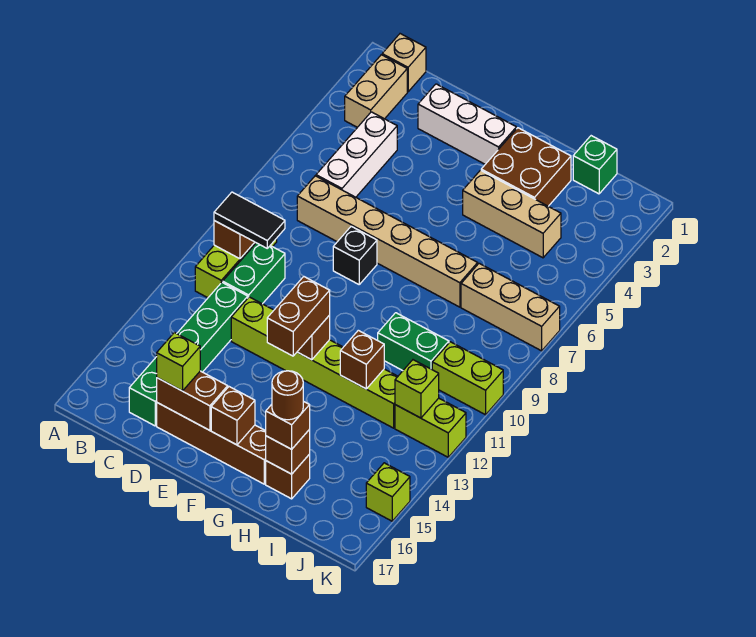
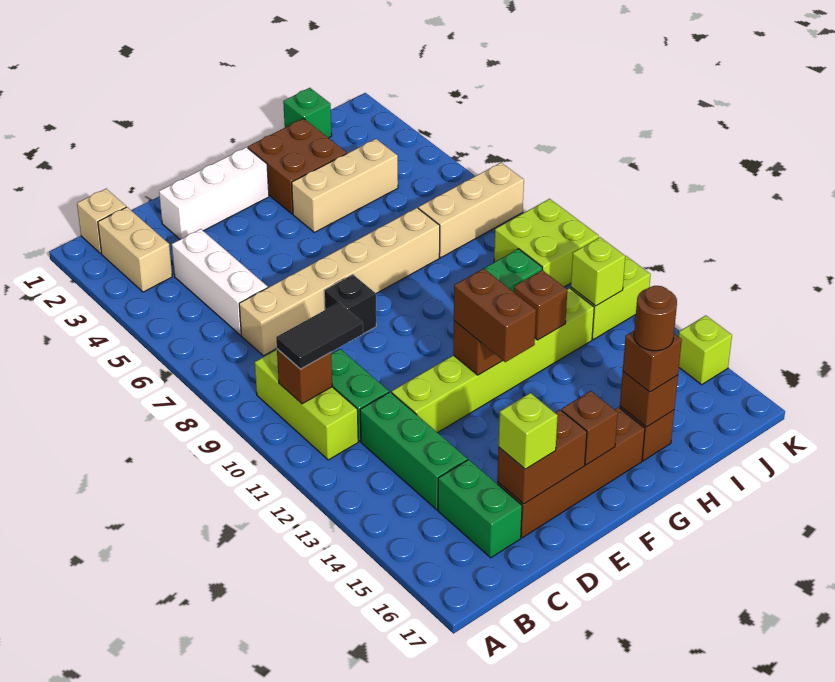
lime brick J10:K10 level 1 -> lime brick J9:K10 level 1

